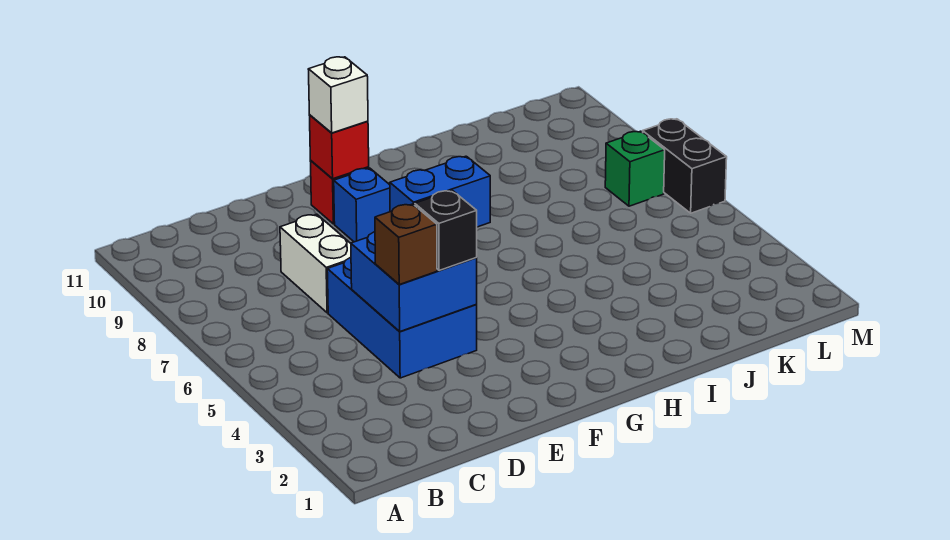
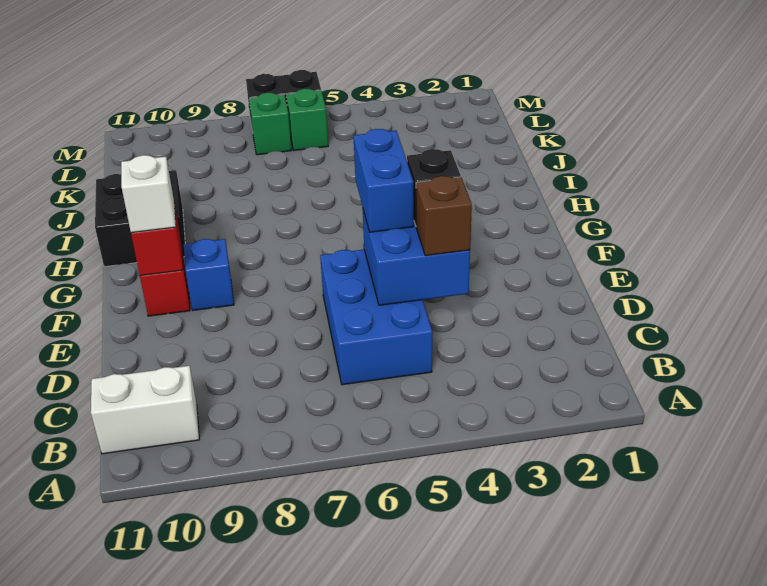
blue brick D4:E6 level 1 -> blue brick C5:E6 level 1
white brick D7:D8 level 1 -> white brick B10:B11 level 1
none -> black brick H10:I11 level 1
none -> green brick L6 level 1

